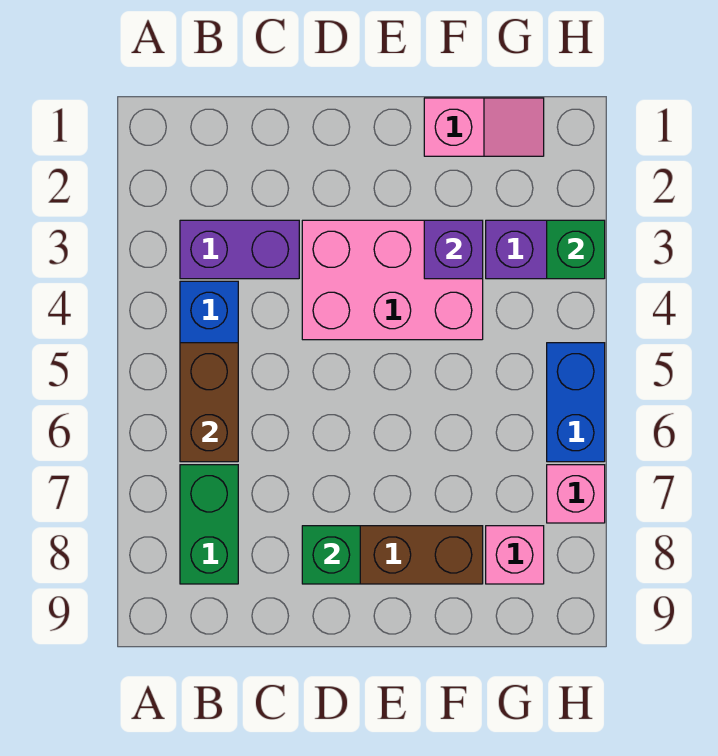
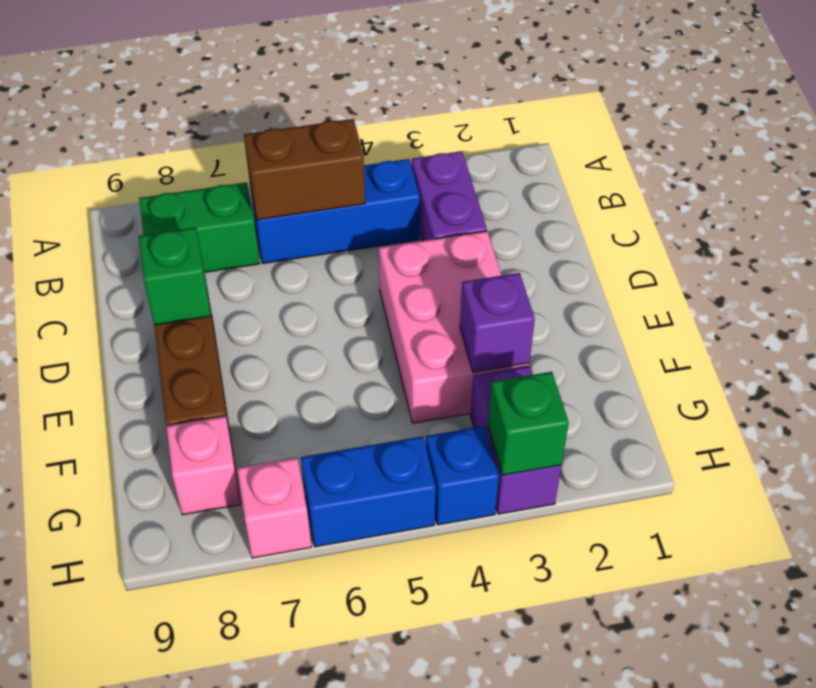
pink slope F1:G1 level 1 top F -> none
none -> blue brick H4 level 1

